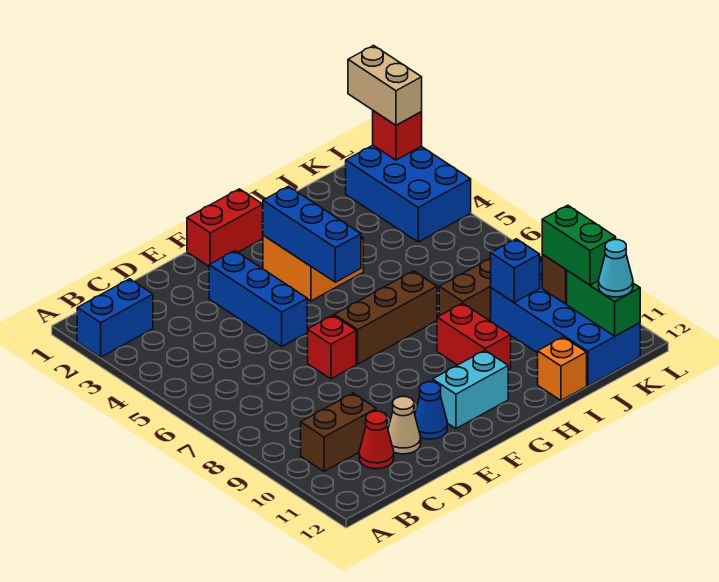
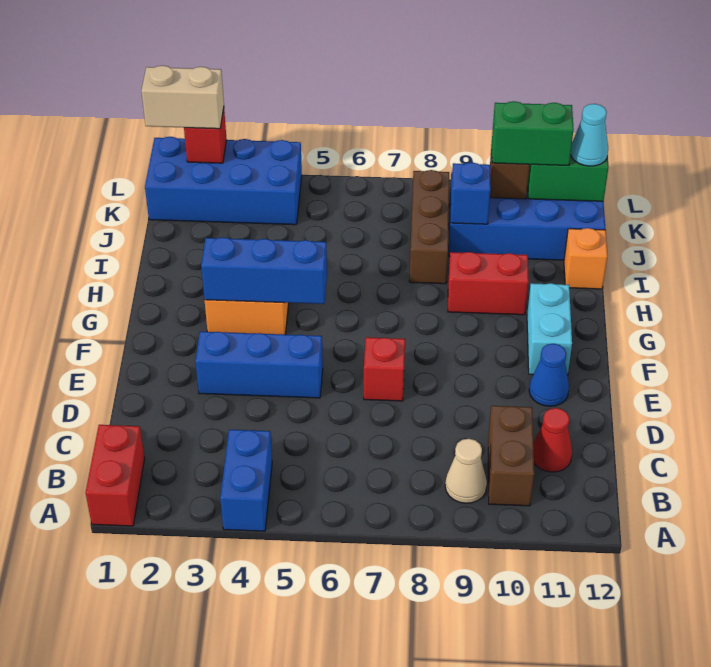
blue brick A2:B2 level 1 -> blue brick A4:B4 level 1
tan cone D11 level 1 -> tan cone B9 level 1
red brick F1:G1 level 1 -> red brick A1:B1 level 1
brown brick F7:H7 level 1 -> none
blue brick K2:L4 level 1 -> blue brick K1:L4 level 1

